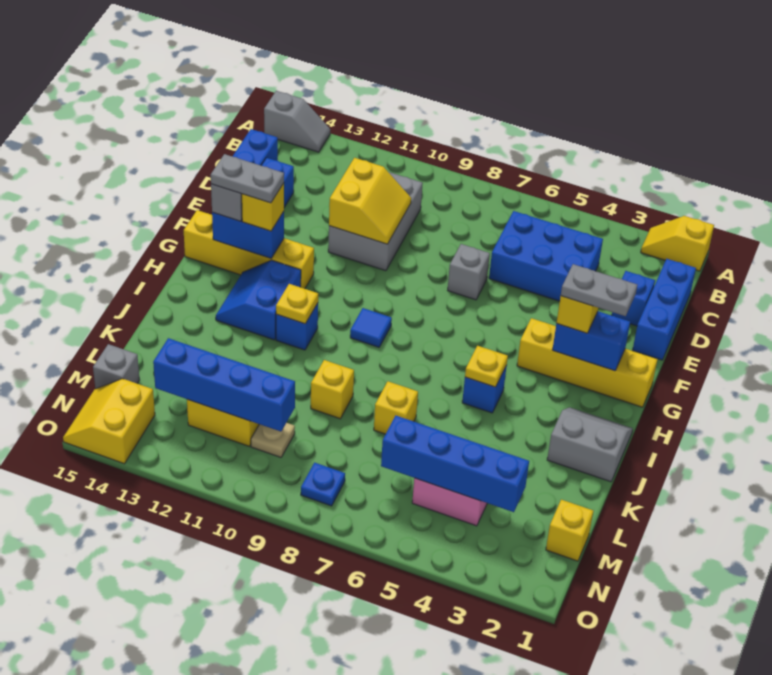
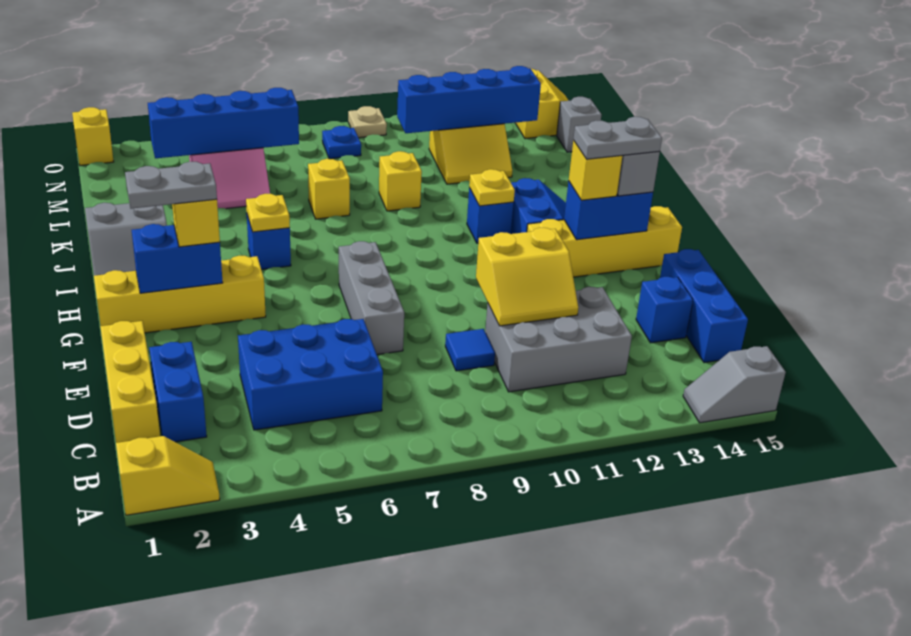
blue brick C1:E1 level 1 -> yellow brick C1:E1 level 1
grey brick C10:E11 level 1 -> grey brick C10:D12 level 1
blue brick D2 level 1 -> blue brick C2:D2 level 1
yellow slope D10:E11 level 2 top 11 -> yellow slope D10:E11 level 2 top E
grey brick E7 level 1 -> grey brick E7:G7 level 1
blue tile H9 level 1 -> blue tile D9 level 1
yellow brick M1 level 1 -> yellow brick O1 level 1
tan plate M10 level 1 -> tan plate O9 level 1

